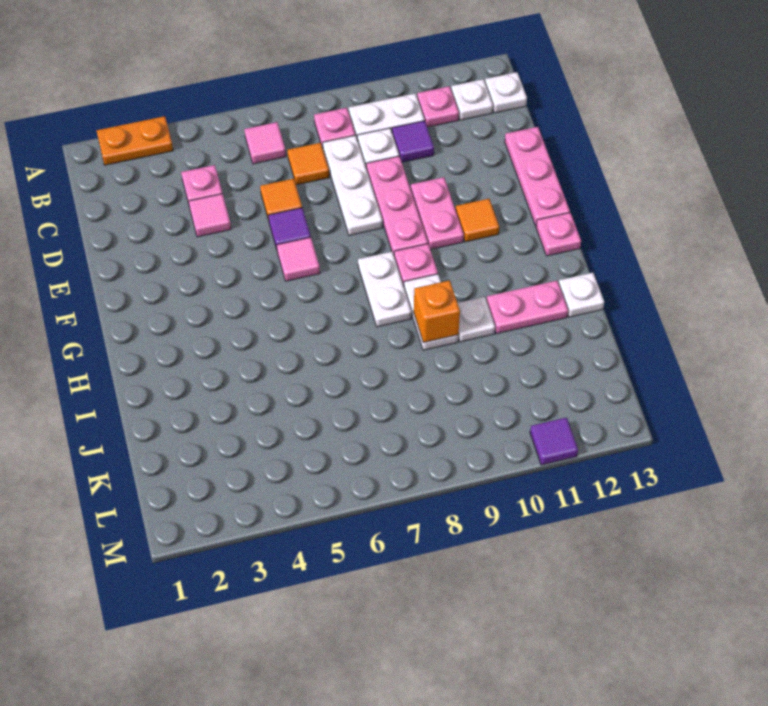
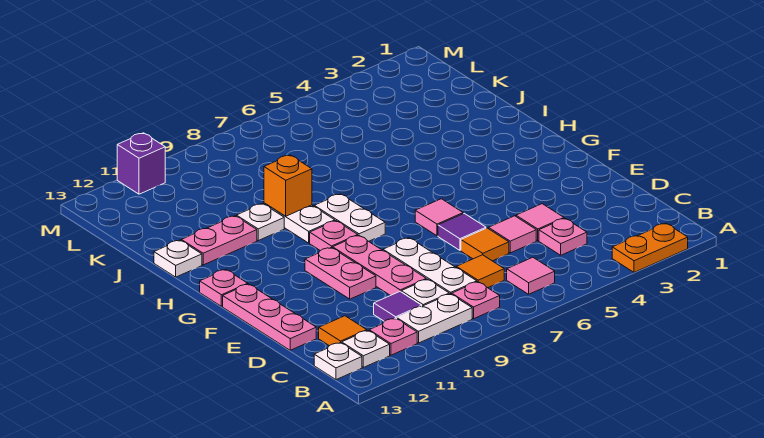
none -> pink tile D5 level 1
orange tile F11 level 1 -> orange tile C12 level 1
purple tile M11 level 1 -> purple brick M11 level 1

